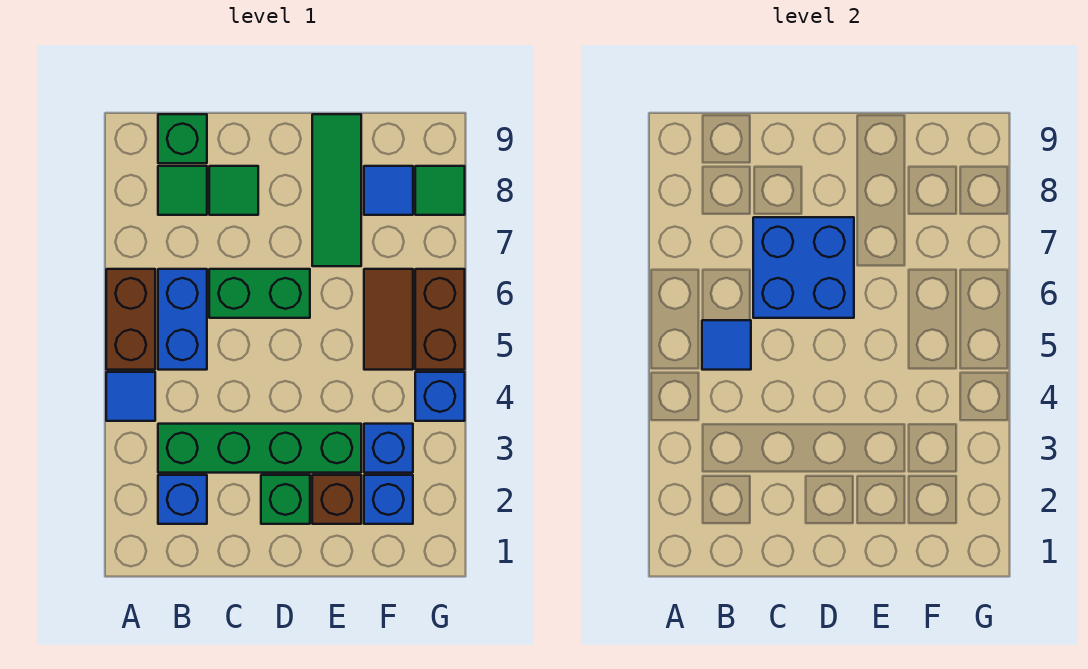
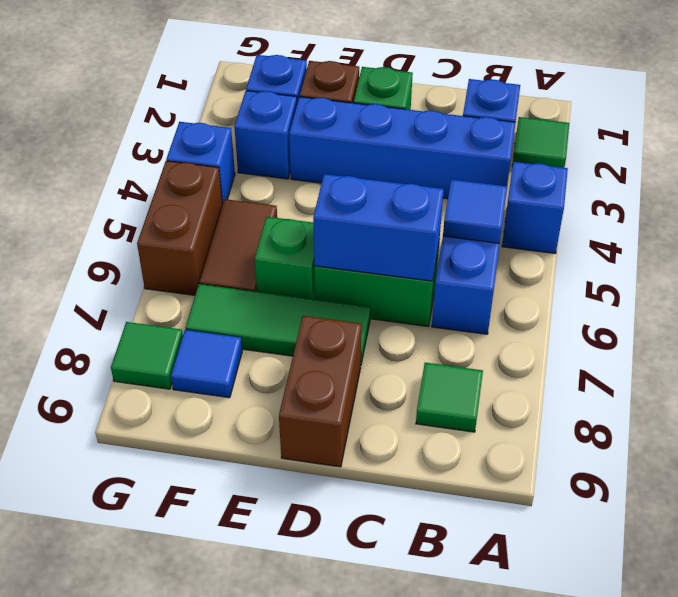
blue tile A4 level 1 -> blue brick A4 level 1
brown brick A5:A6 level 1 -> brown brick D8:D9 level 1
green brick B3:E3 level 1 -> blue brick B3:E3 level 1
green brick B9 level 1 -> green brick E6 level 1
blue brick C6:D7 level 2 -> blue brick C6:D6 level 2
green tile C8 level 1 -> green tile A2 level 1
green tile E7:E9 level 1 -> green tile D7:F7 level 1

